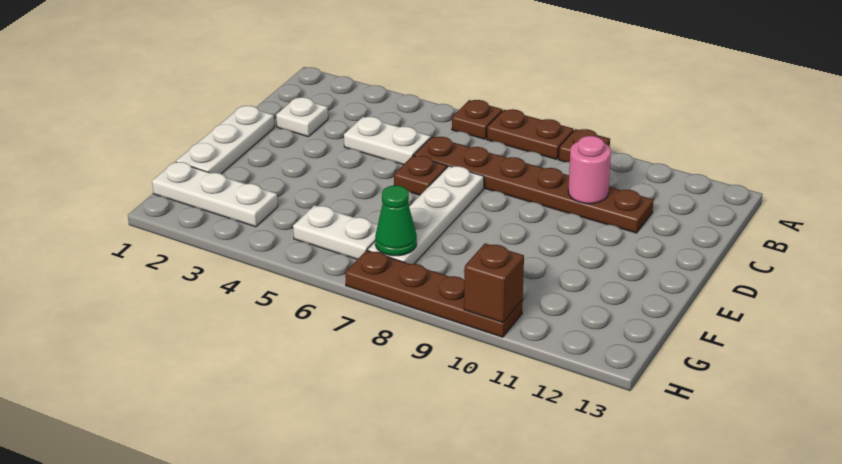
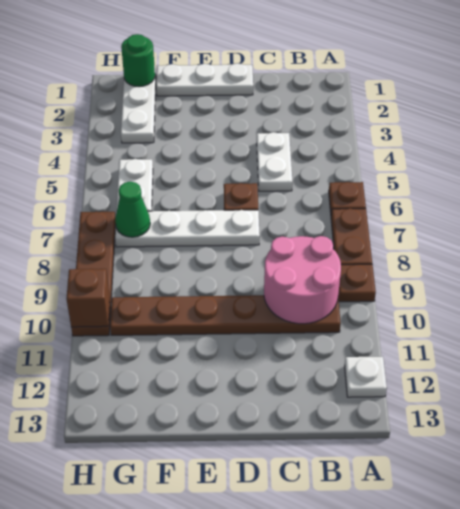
white plate C2 level 1 -> white plate A12 level 1
brown plate C6:C11 level 1 -> brown plate B10:G10 level 1
pink round brick C10 level 2 -> pink round brick B9:C10 level 2
none -> green round brick G1 level 2

